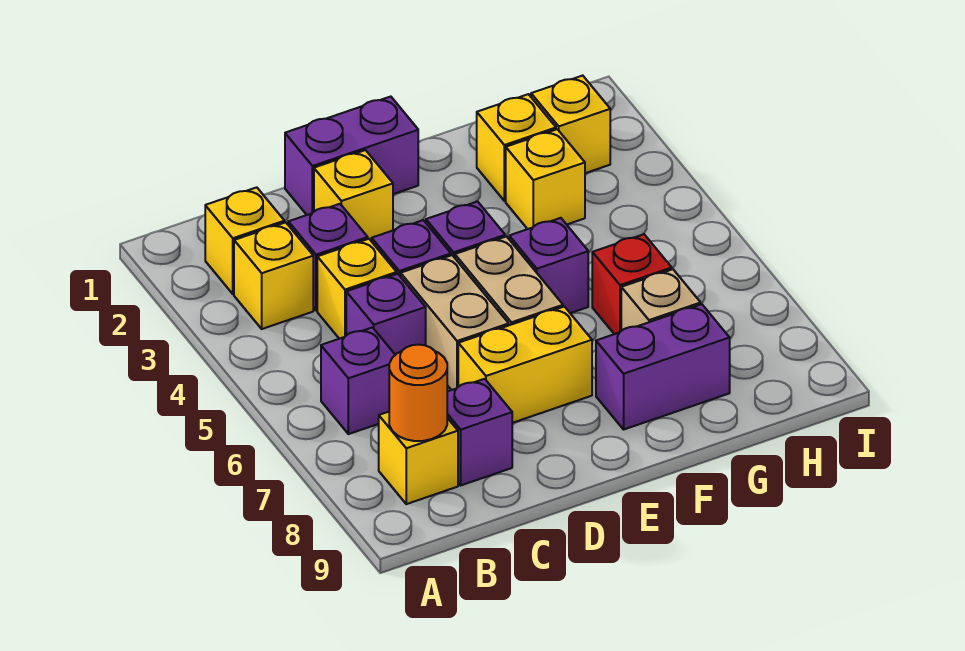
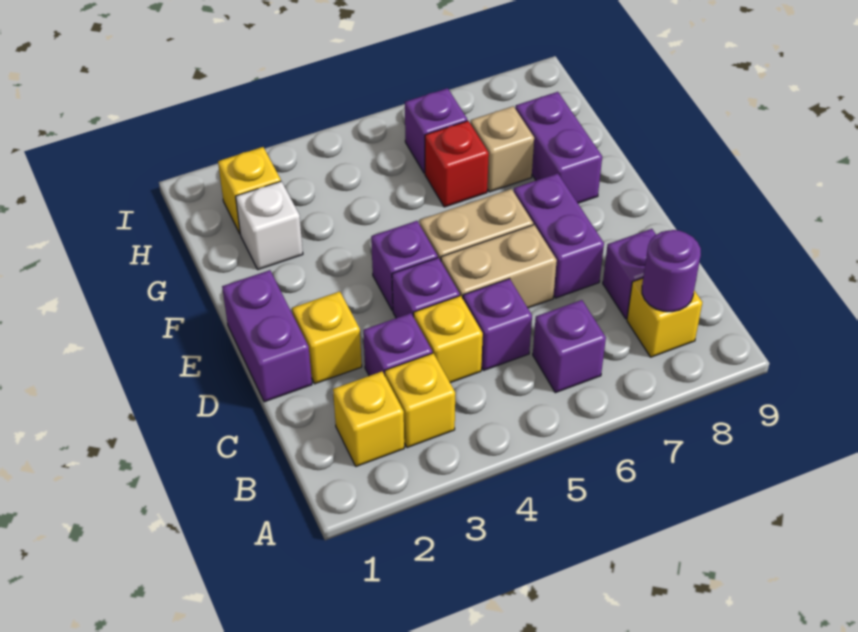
orange round brick B8 level 2 -> purple round brick B8 level 2
yellow brick D7:E7 level 1 -> purple brick D7:E7 level 1
purple brick F5 level 1 -> purple brick H6 level 1
yellow brick G2 level 1 -> white brick G2 level 1
yellow brick G3 level 1 -> none

